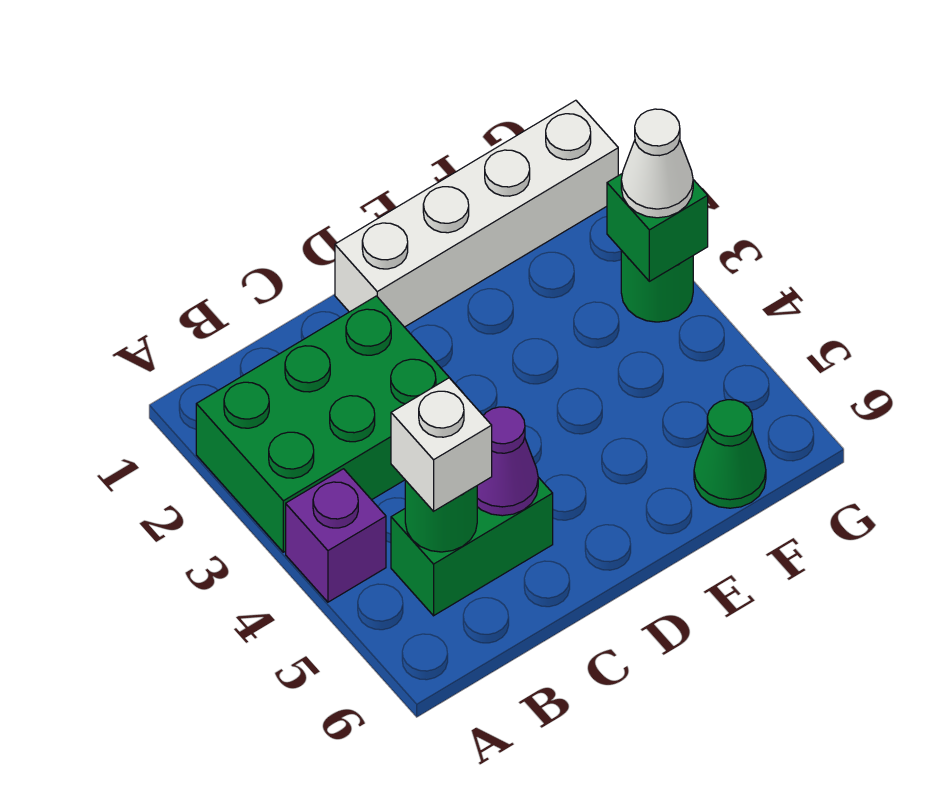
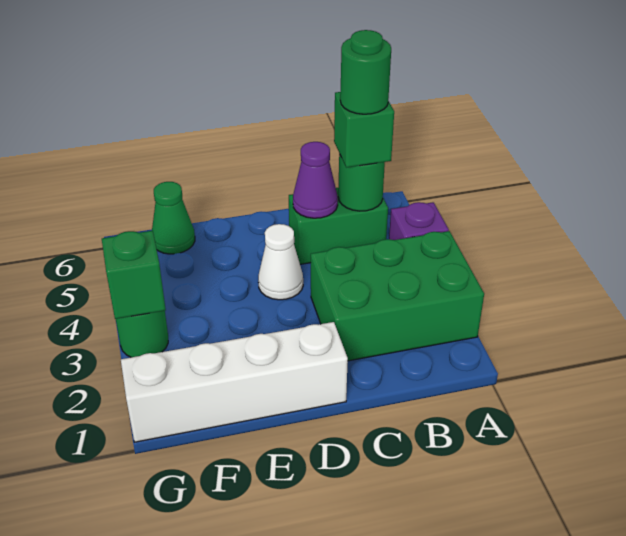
white brick B5 level 3 -> green brick B5 level 3
none -> green round brick B5 level 4
white cone G3 level 3 -> white cone D4 level 1

